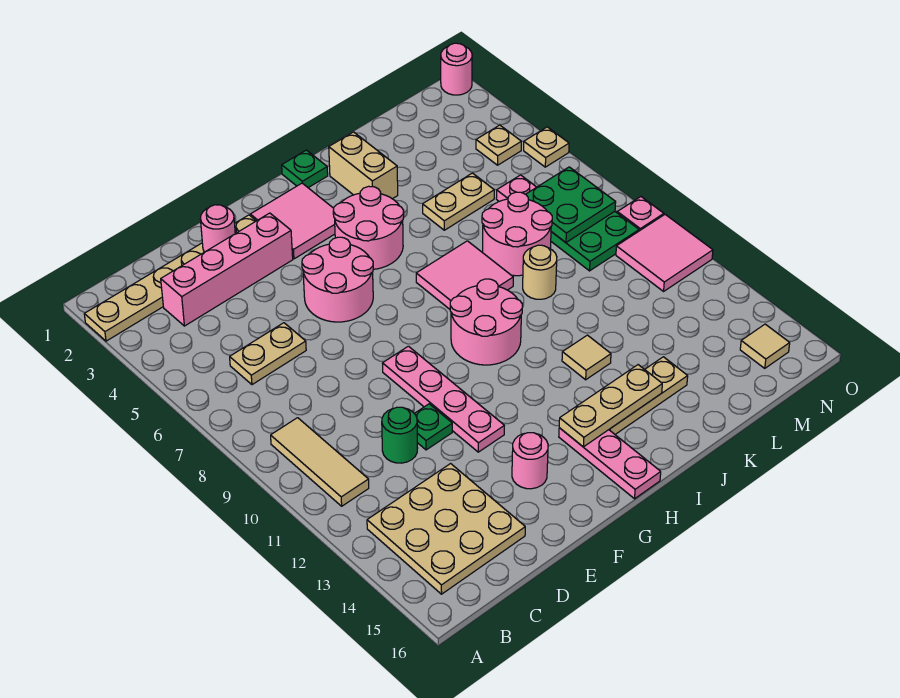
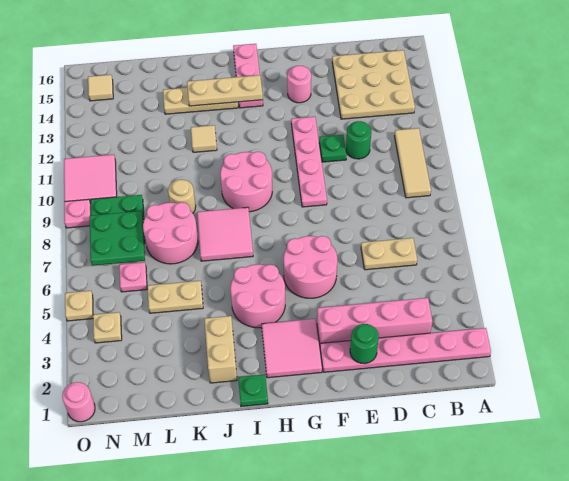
tan plate A2:F2 level 1 -> pink plate A2:F2 level 1
pink round brick E2 level 2 -> green round brick E2 level 2

